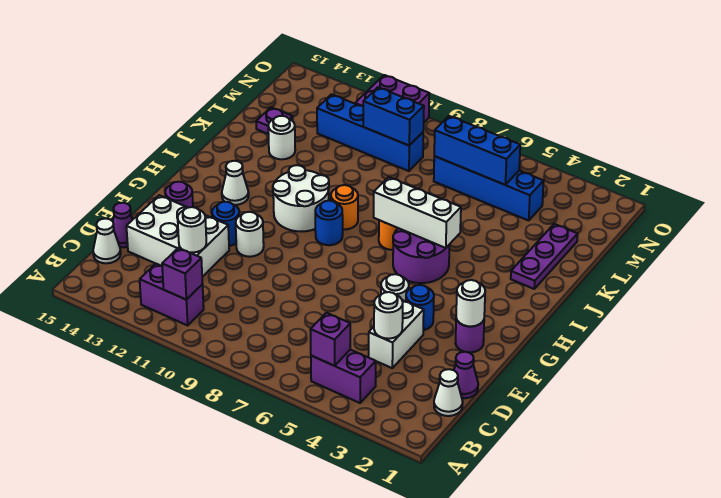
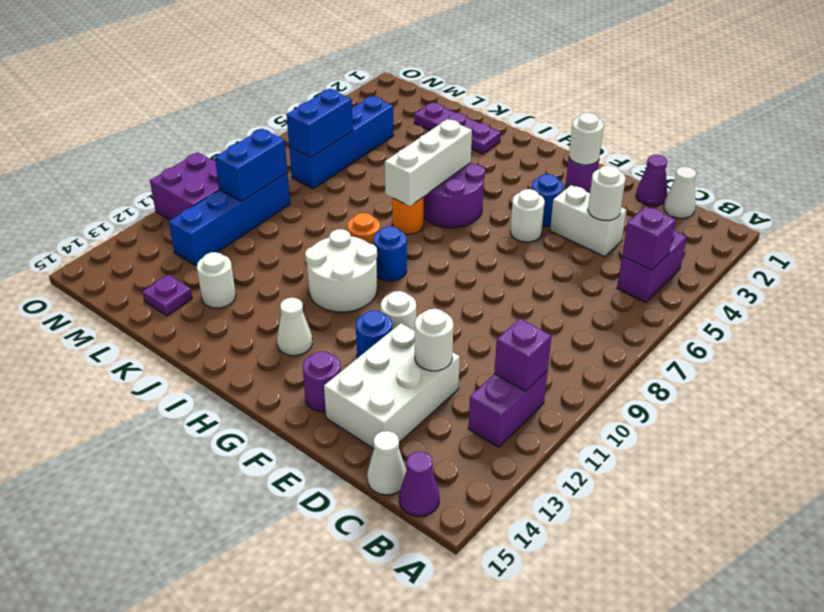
purple cone D15 level 1 -> purple cone B15 level 1
blue brick M5:M7 level 2 -> blue brick M6:M7 level 2

